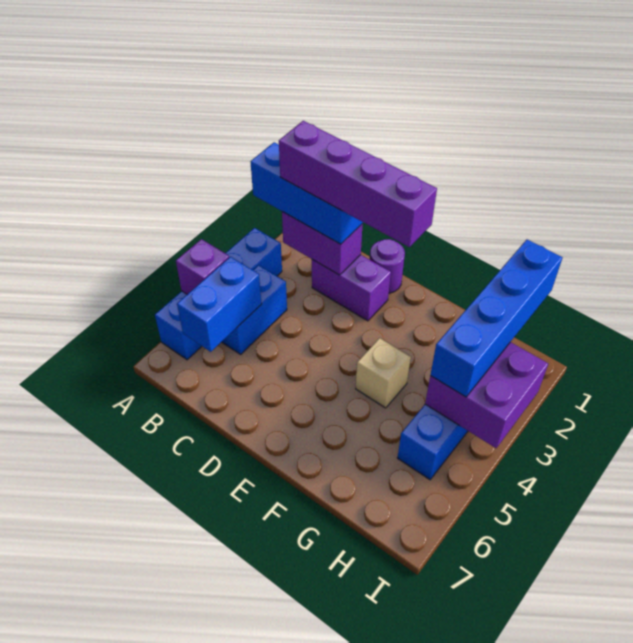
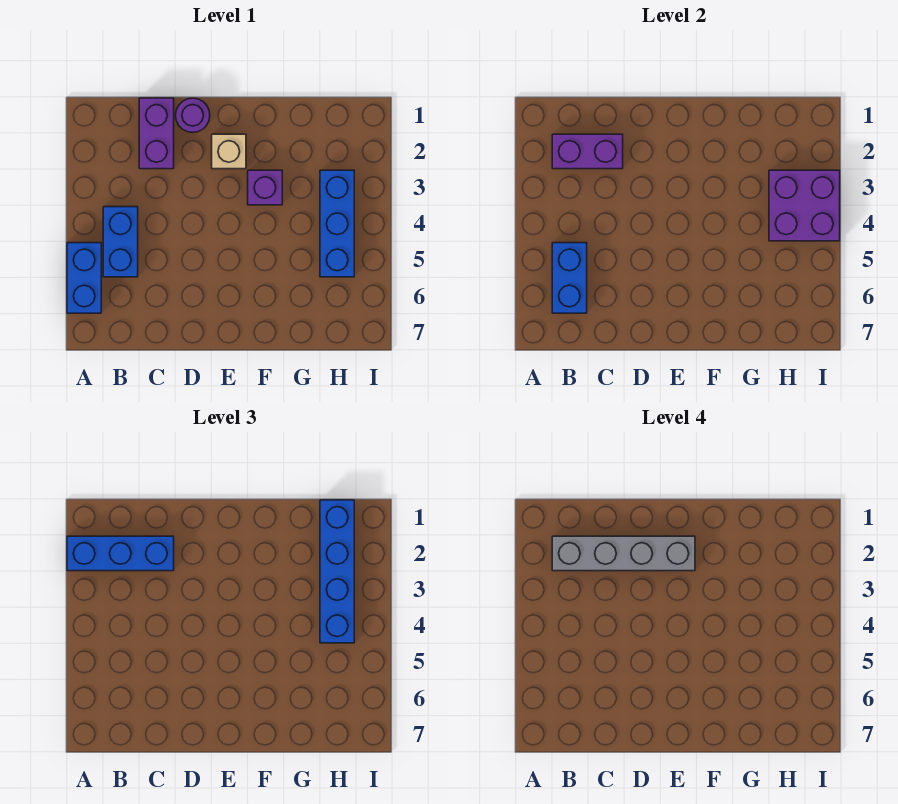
blue brick A3:A6 level 1 -> blue brick A5:A6 level 1
purple brick A5 level 2 -> purple brick F3 level 1
purple brick B2:E2 level 4 -> grey brick B2:E2 level 4
purple brick C2:D2 level 1 -> purple brick C1:C2 level 1
tan brick F4 level 1 -> tan brick E2 level 1

